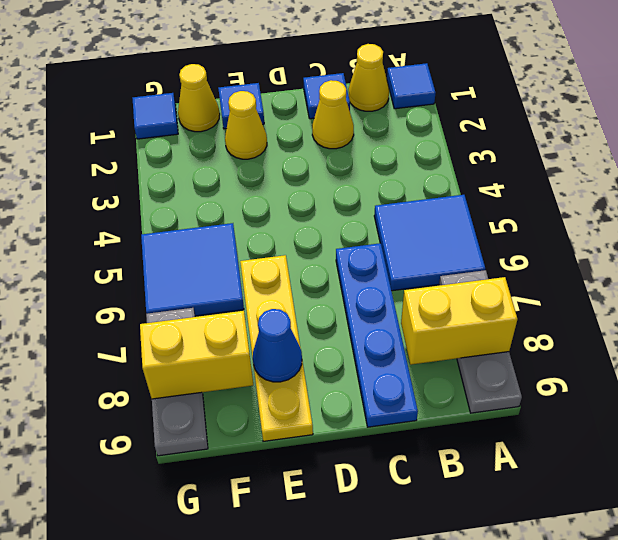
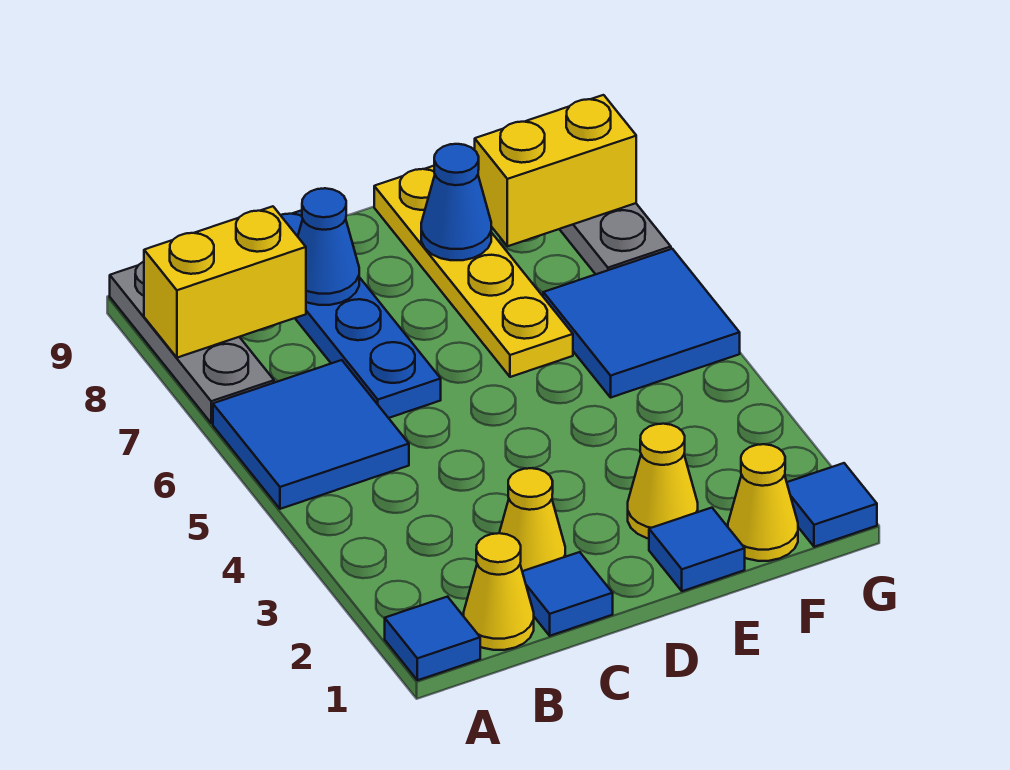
none -> blue cone C8 level 2

